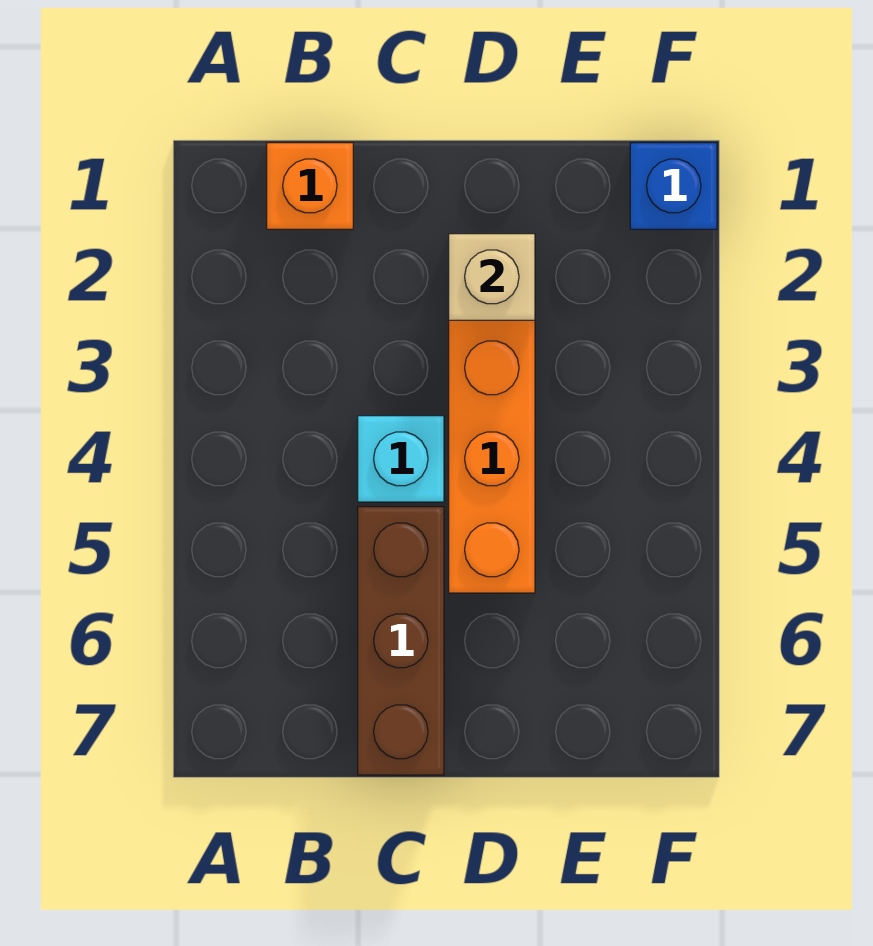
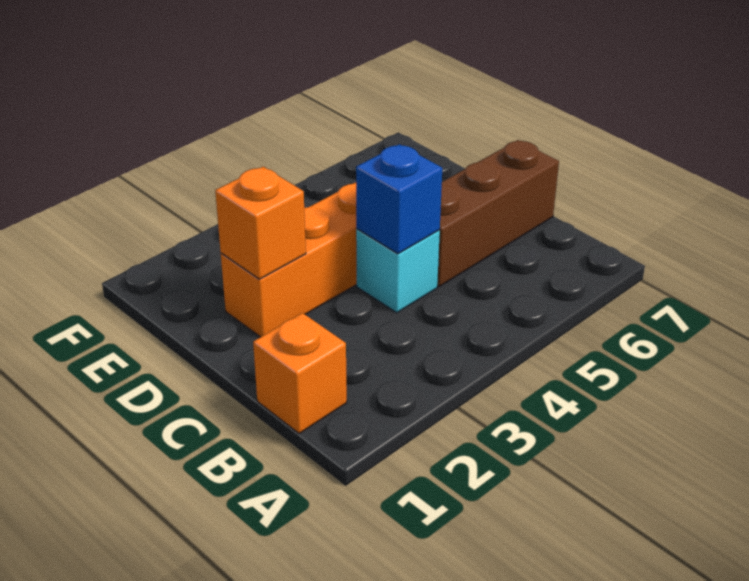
tan brick D2 level 2 -> orange brick D2 level 2
blue brick F1 level 1 -> blue brick C4 level 2

